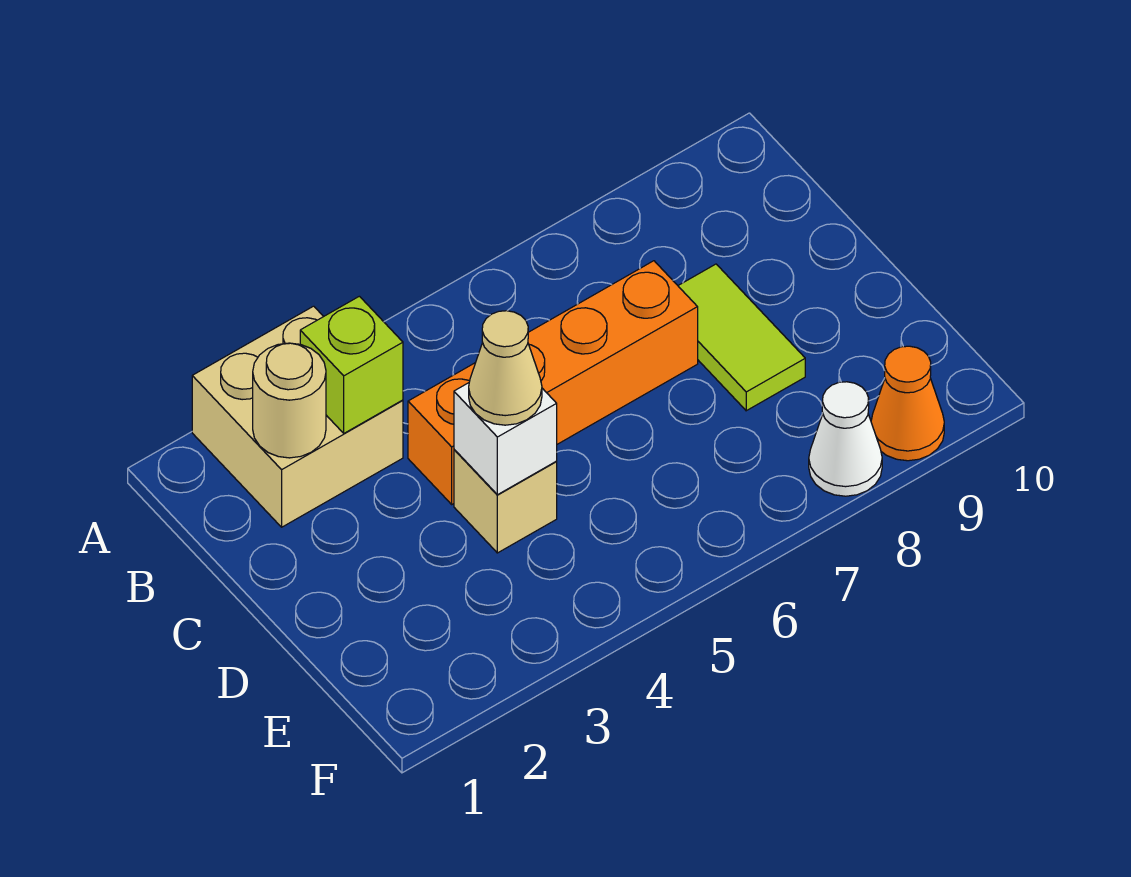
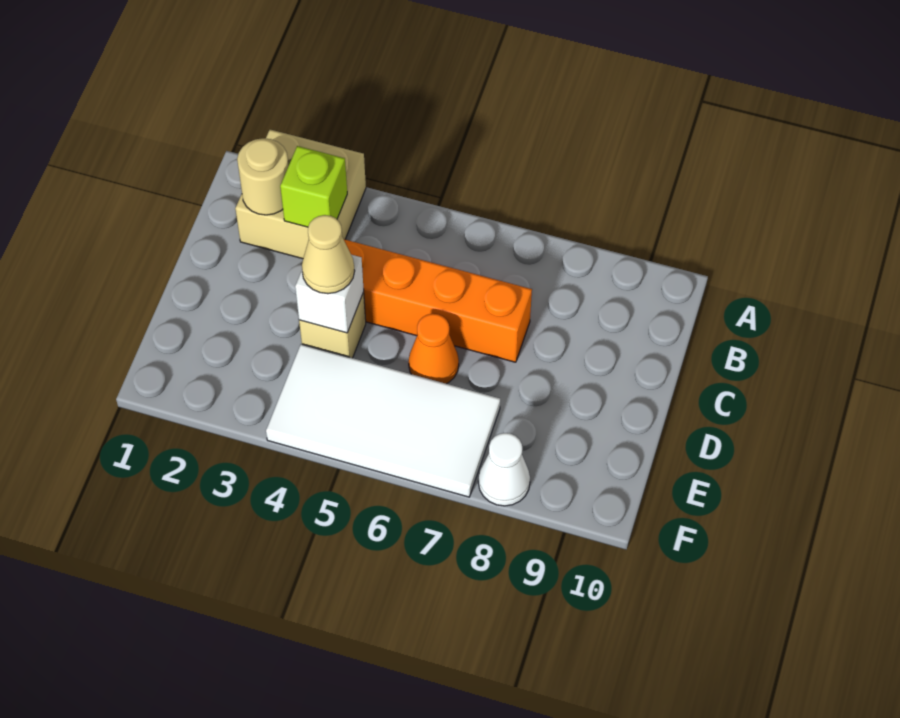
lime tile C8:D8 level 1 -> none
none -> white tile E4:F7 level 1
orange cone F9 level 1 -> orange cone D6 level 1

